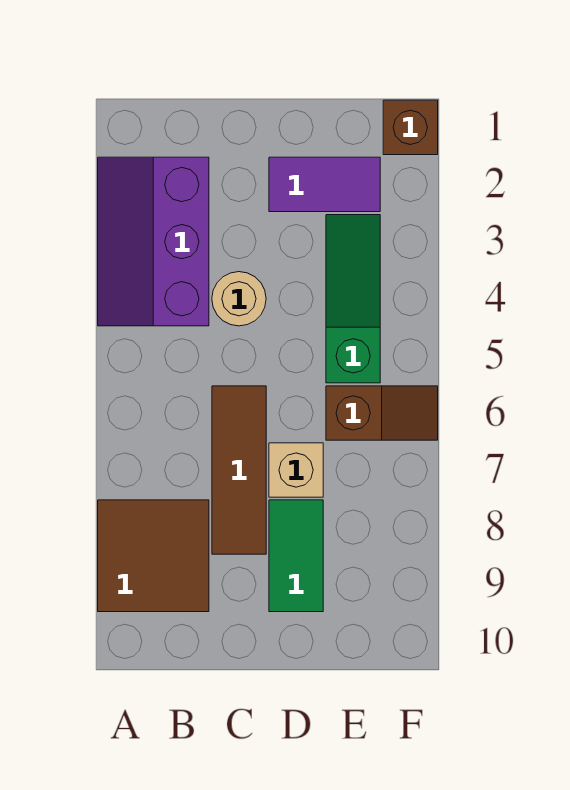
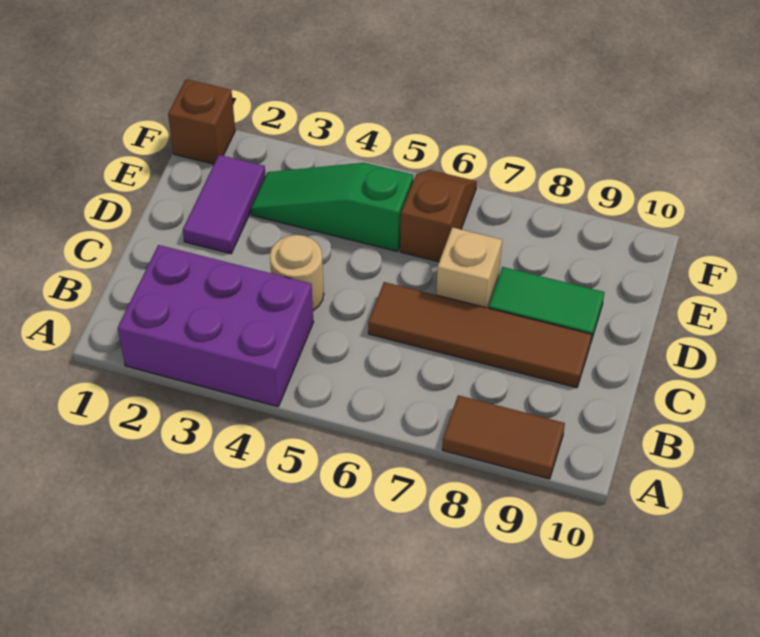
purple slope A2:B4 level 1 top B -> purple brick A2:B4 level 1
brown tile A8:B9 level 1 -> brown tile A8:A9 level 1
brown tile C6:C8 level 1 -> brown tile C6:C9 level 1

